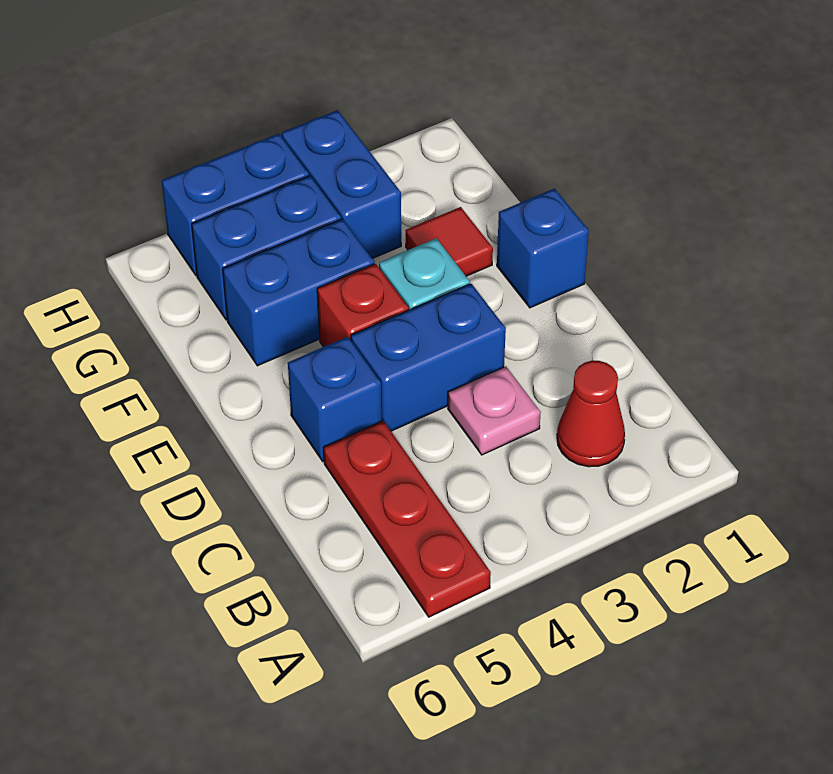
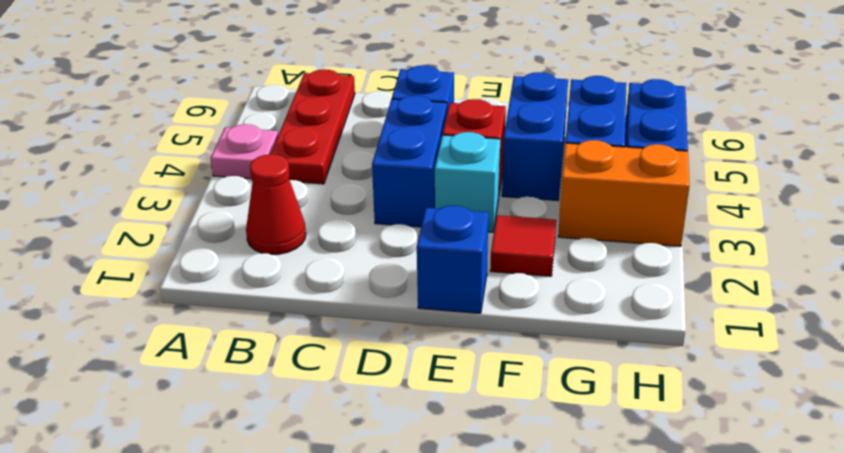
red plate A5:C5 level 1 -> red plate B4:B6 level 1
pink plate C3 level 1 -> pink plate A4 level 1
blue brick G3:H3 level 1 -> orange brick G3:H3 level 1

